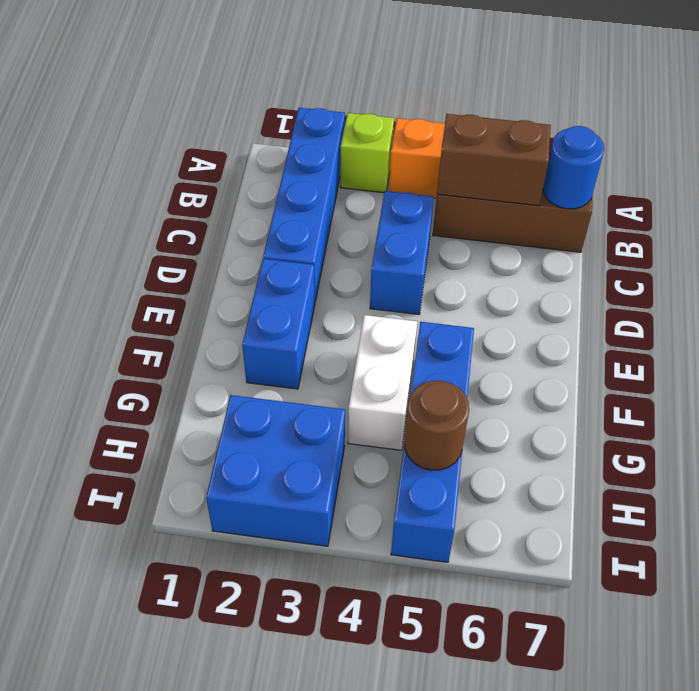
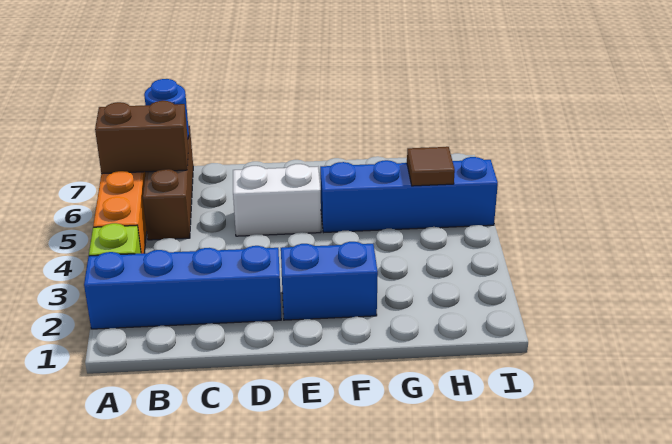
brown brick B5:B6 level 2 -> brown brick A6:B6 level 2
blue brick C4:D4 level 1 -> none
white brick F4:G4 level 1 -> white brick D5:E5 level 1
blue brick H2:I3 level 1 -> none
brown round brick H5 level 2 -> brown tile H5 level 2

